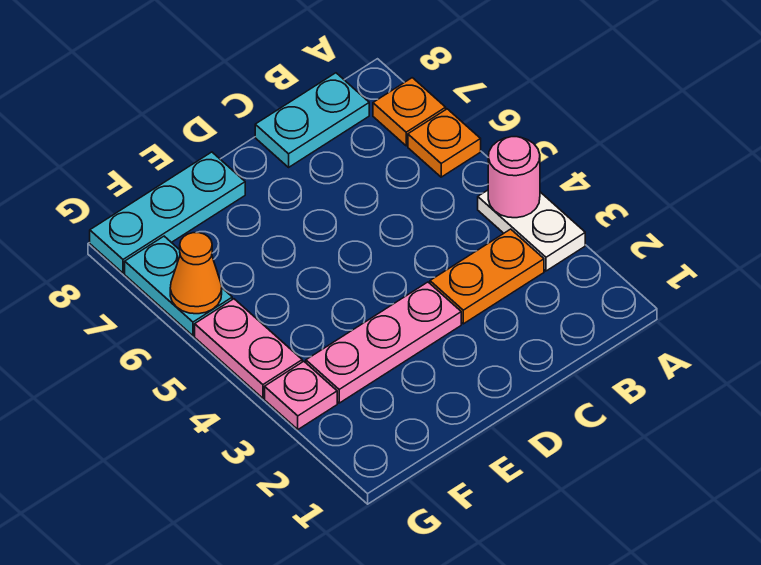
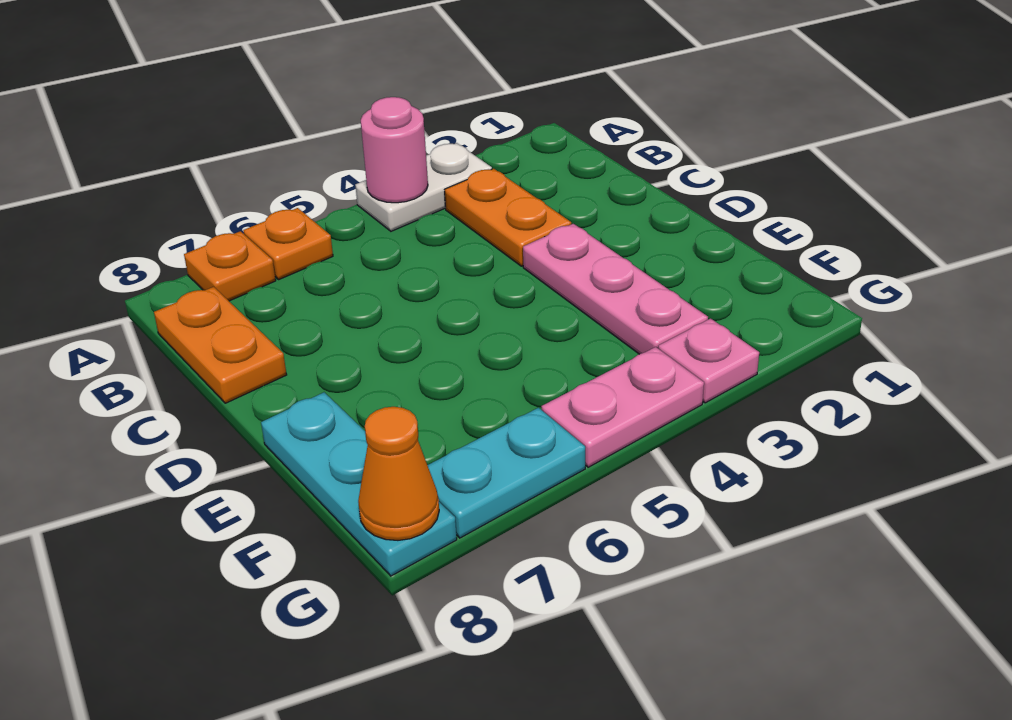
cyan plate B8:C8 level 1 -> orange plate B8:C8 level 1
orange cone G6 level 2 -> orange cone G8 level 2

